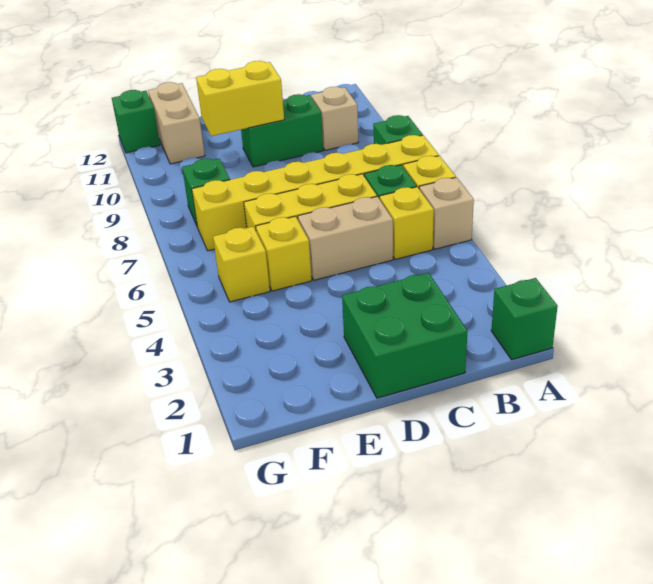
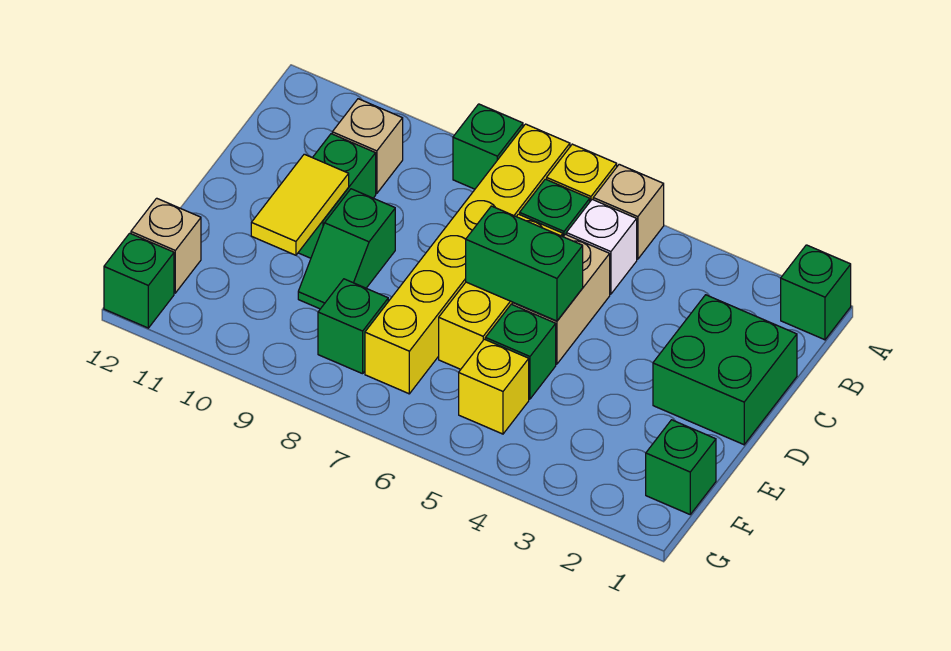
yellow brick B5 level 1 -> white brick B5 level 1
none -> green brick D5:D6 level 2
none -> green slope D9:E9 level 1 top D
yellow brick D10:E10 level 2 -> yellow tile D10:E10 level 2
yellow brick E5 level 1 -> green brick E5 level 1
none -> green brick F1 level 1
tan brick F11:F12 level 1 -> tan brick F12 level 1

